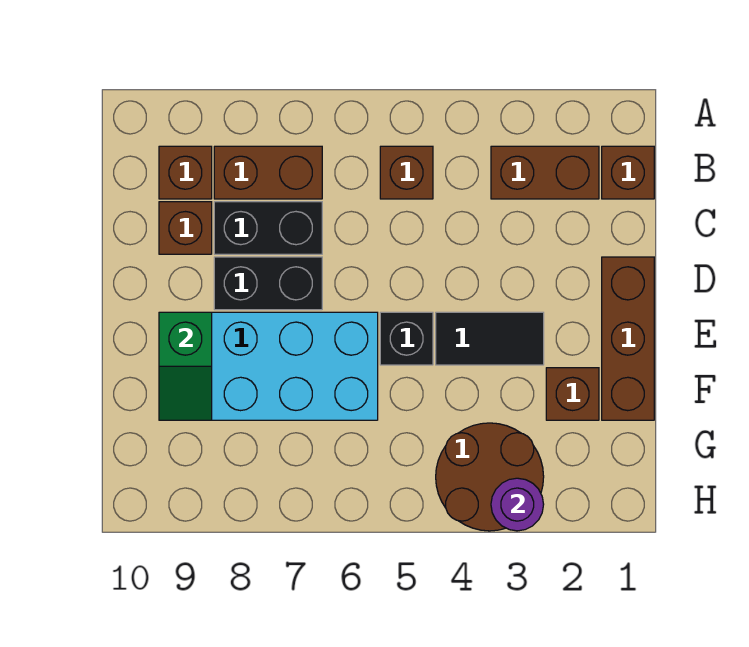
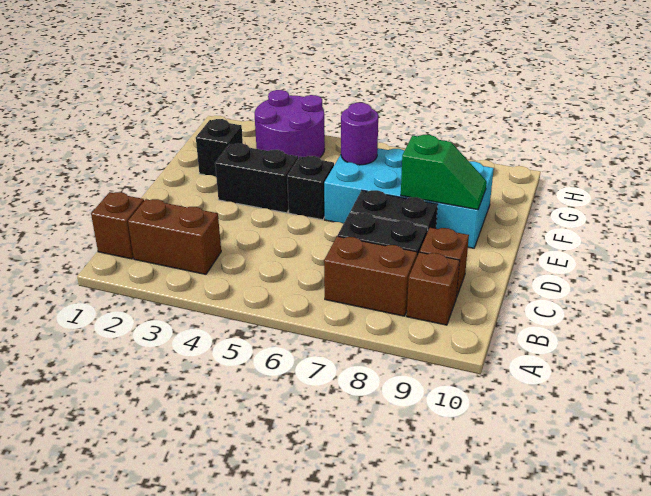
brown brick B5 level 1 -> none
brown brick D1:F1 level 1 -> none
black tile E3:E4 level 1 -> black brick E3:E4 level 1
green slope E9:F9 level 2 top E -> green slope E8:E9 level 2 top 8
brown brick F2 level 1 -> black brick F2 level 1
brown round brick G3:H4 level 1 -> purple round brick G3:H4 level 1
purple round brick H3 level 2 -> purple round brick F6 level 2

